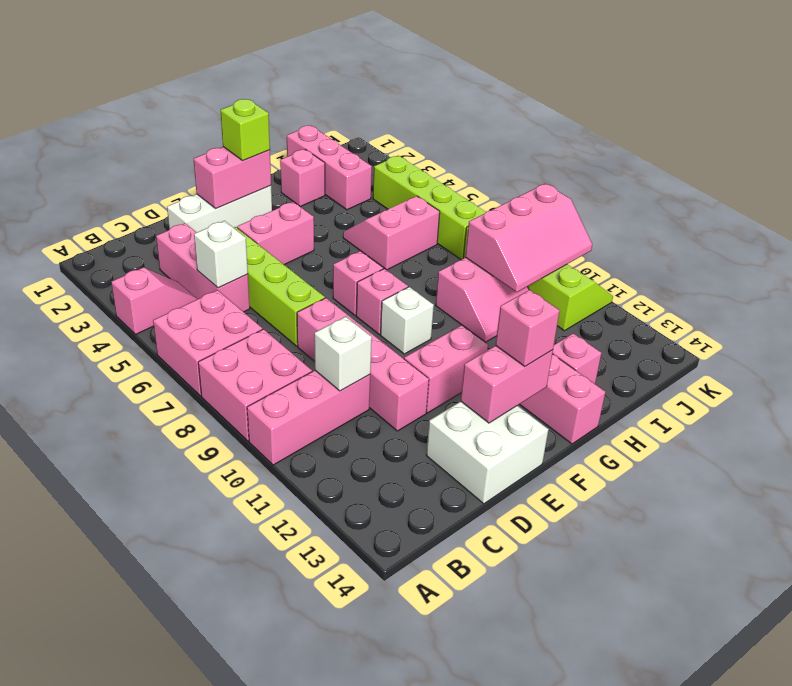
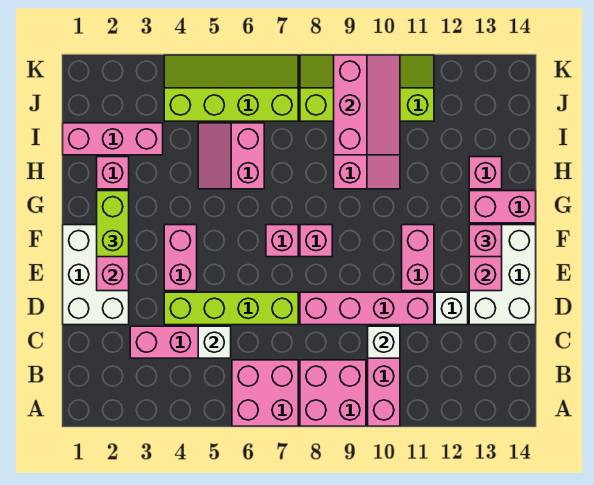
pink slope A4:B4 level 1 top A -> none
white brick D2:F2 level 1 -> white brick D1:F2 level 1
white brick D13:E14 level 1 -> white brick D13:F14 level 1
lime brick F2 level 3 -> lime brick F2:G2 level 3
white brick F9 level 1 -> white brick D12 level 1

